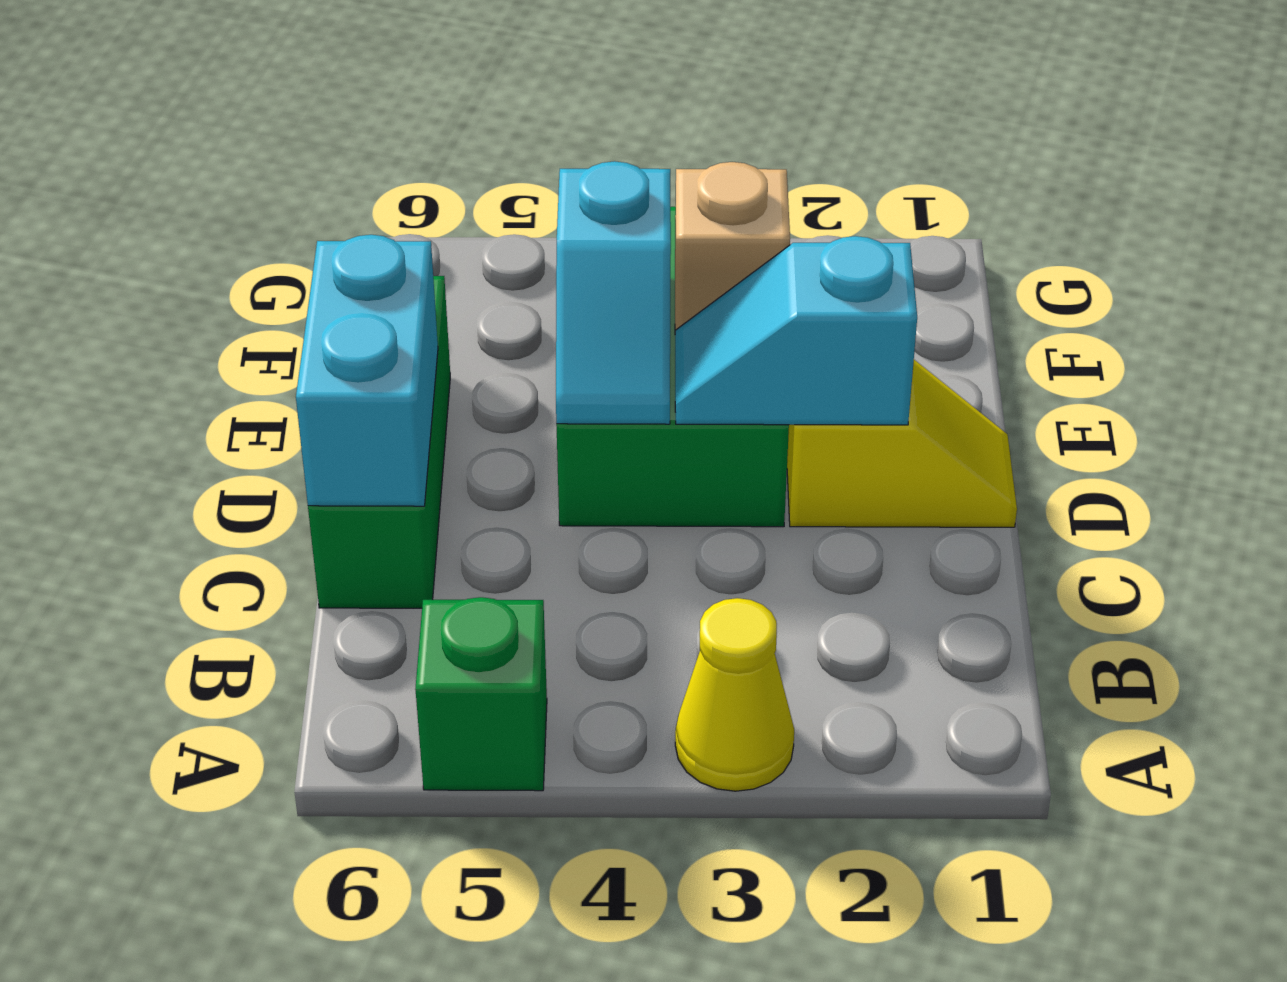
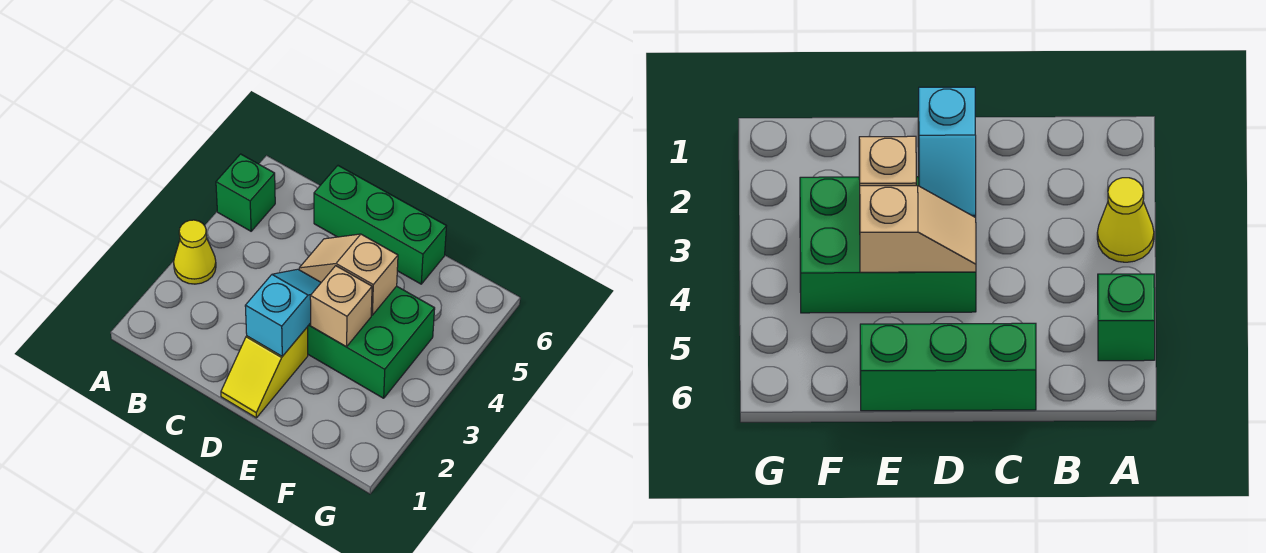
cyan brick C6:D6 level 2 -> none
cyan slope D4:E4 level 2 top E -> tan slope D4:E4 level 2 top E

